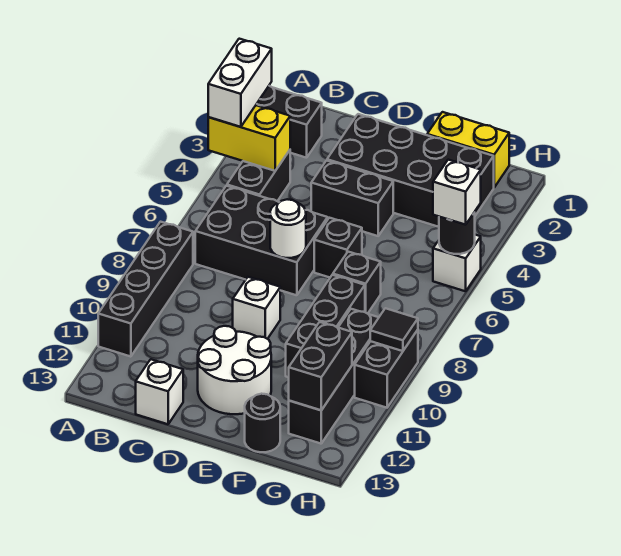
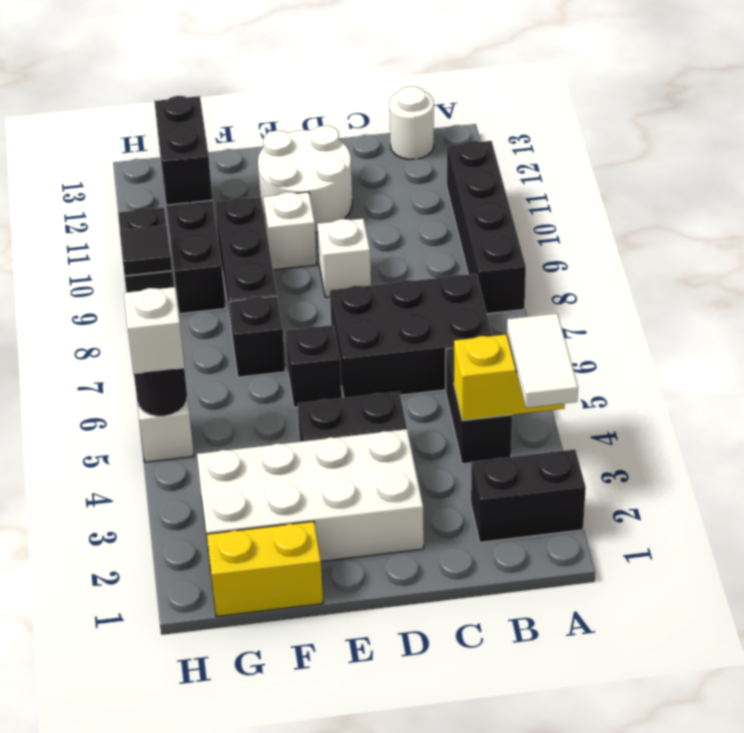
white brick A3:A4 level 3 -> white tile A3:A4 level 3
white brick C13 level 1 -> white brick E10 level 1
black brick D2:G3 level 1 -> white brick D2:G3 level 1
white round brick D7 level 2 -> white round brick B13 level 1
black round brick F13 level 1 -> none

